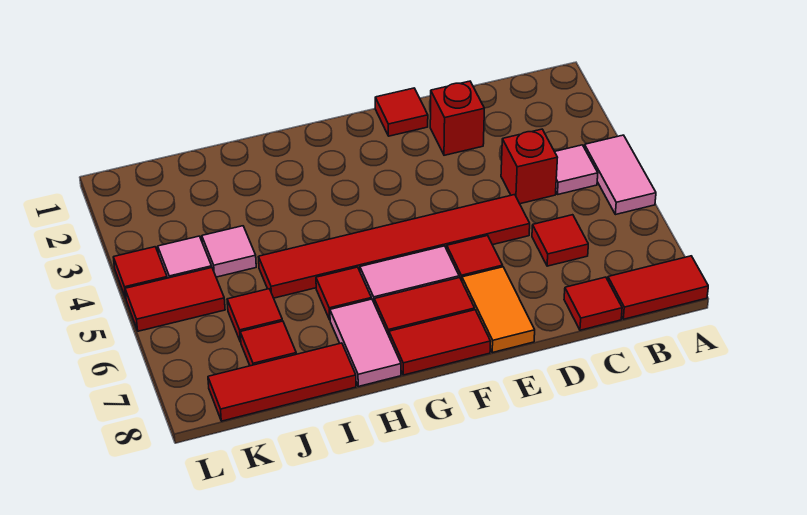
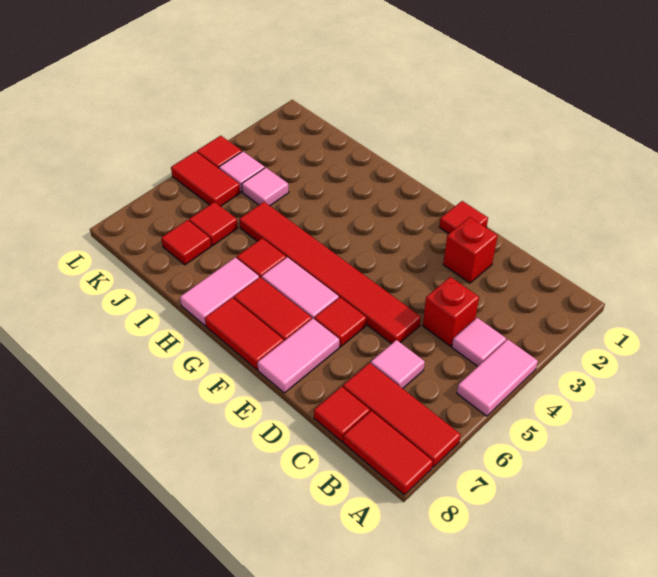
red tile C6 level 1 -> pink tile C6 level 1
orange tile E7:E8 level 1 -> pink tile E7:E8 level 1
red tile I8:K8 level 1 -> red tile A7:C7 level 1

